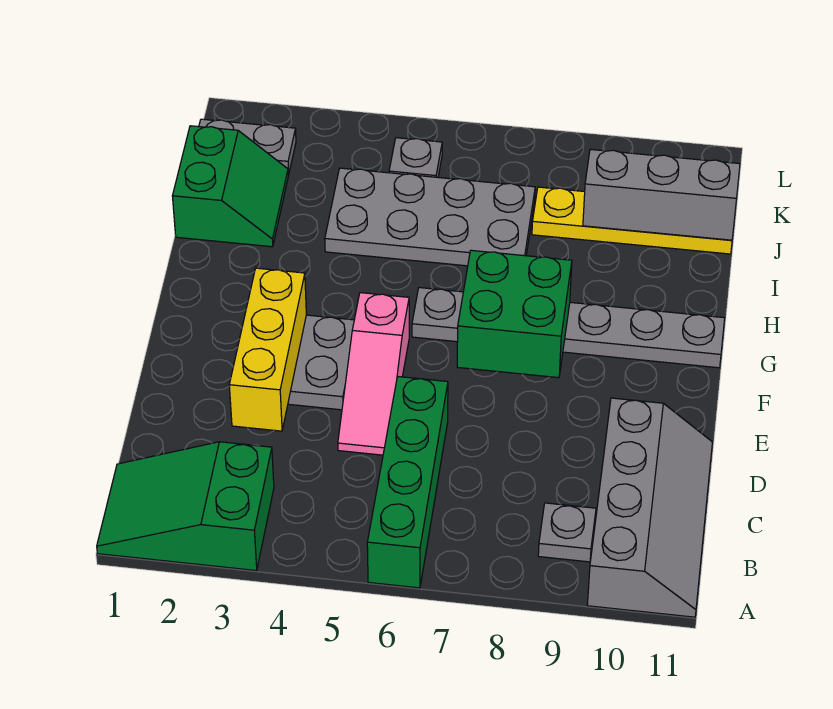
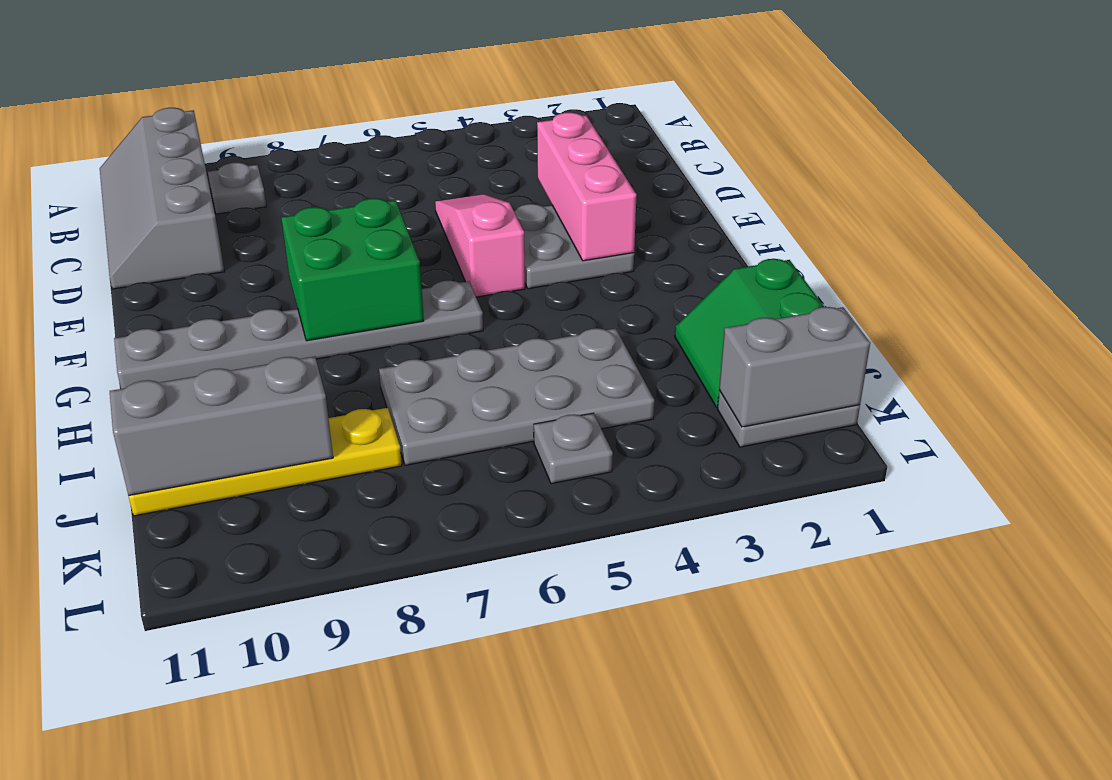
green slope A1:B3 level 1 top 3 -> none
green brick A6:D6 level 1 -> none
yellow brick D3:F3 level 2 -> pink brick D3:F3 level 2
none -> grey brick K1:K2 level 2

